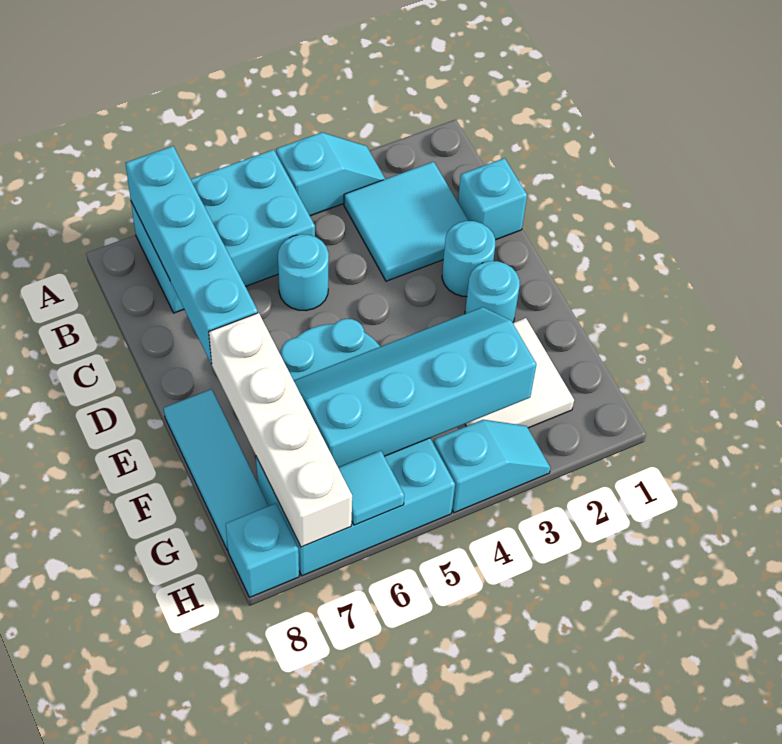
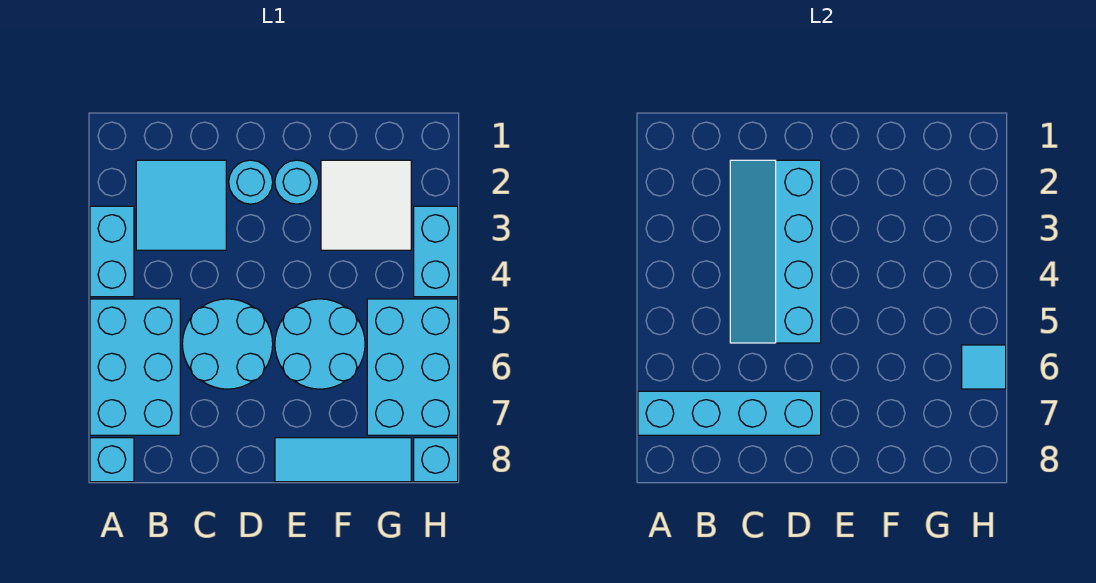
cyan slope A3:A4 level 1 top 4 -> cyan brick A3:A4 level 1
cyan brick C1 level 1 -> cyan brick A8 level 1
cyan round brick C5 level 1 -> cyan round brick C5:D6 level 1
white brick E7:H7 level 2 -> none
cyan slope F3:G6 level 2 top G -> cyan slope C2:D5 level 2 top D
cyan slope H3:H4 level 1 top 4 -> cyan brick H3:H4 level 1

